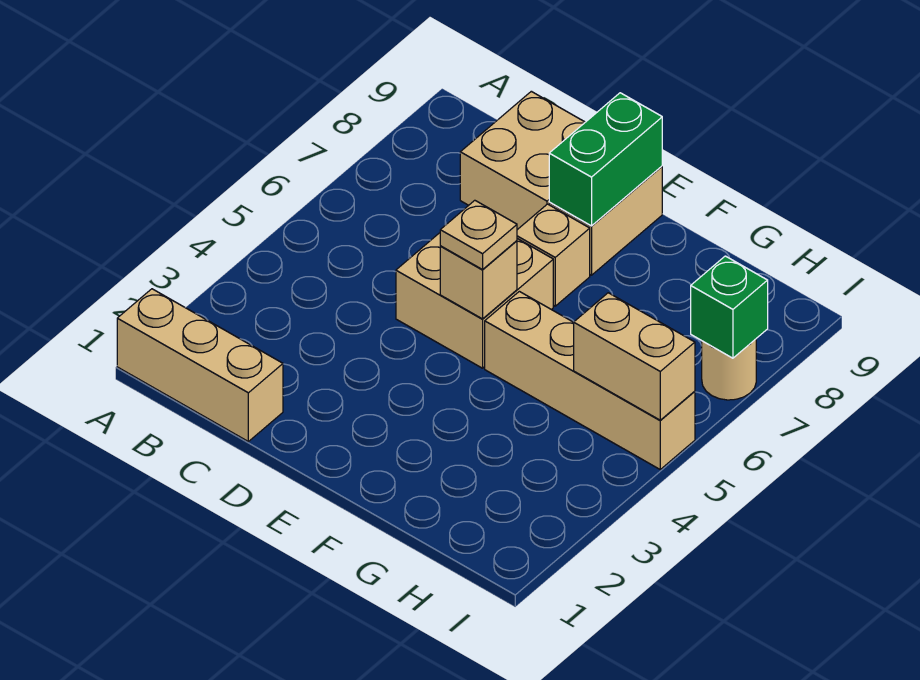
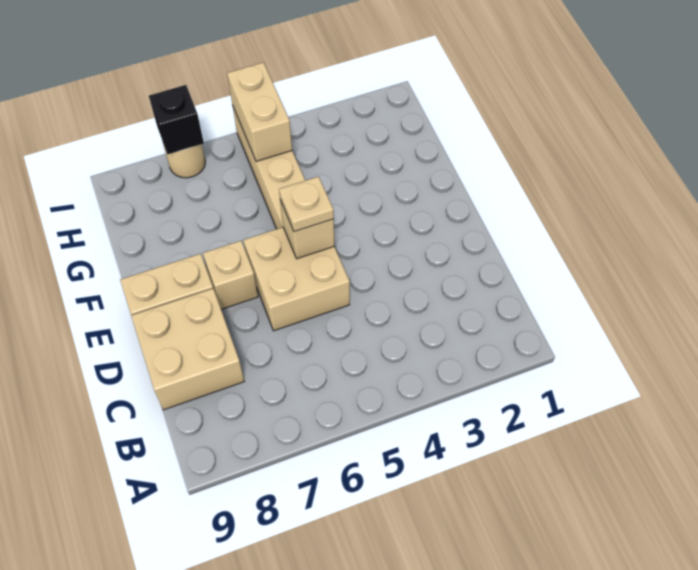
tan brick A1:C1 level 1 -> none
green brick E8:E9 level 2 -> none
green brick I7 level 2 -> black brick I7 level 2

